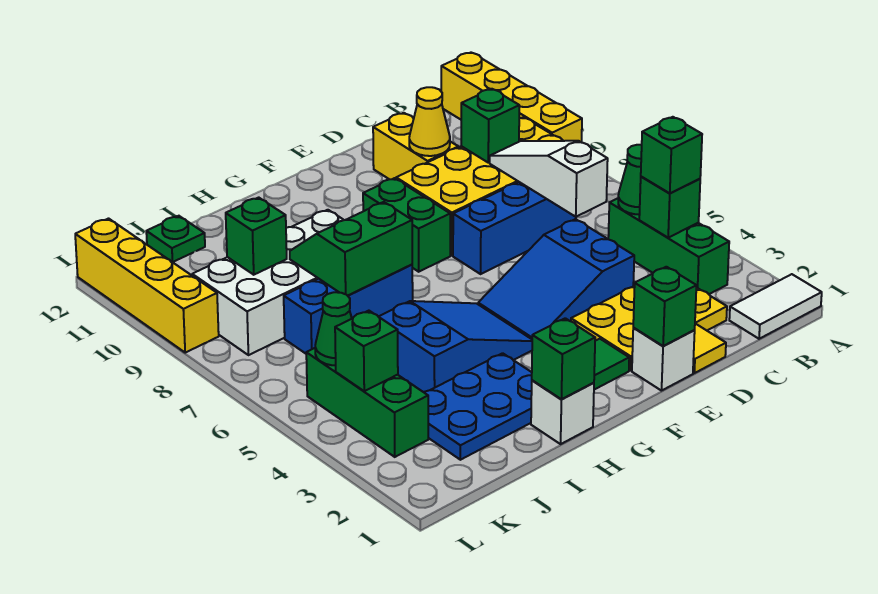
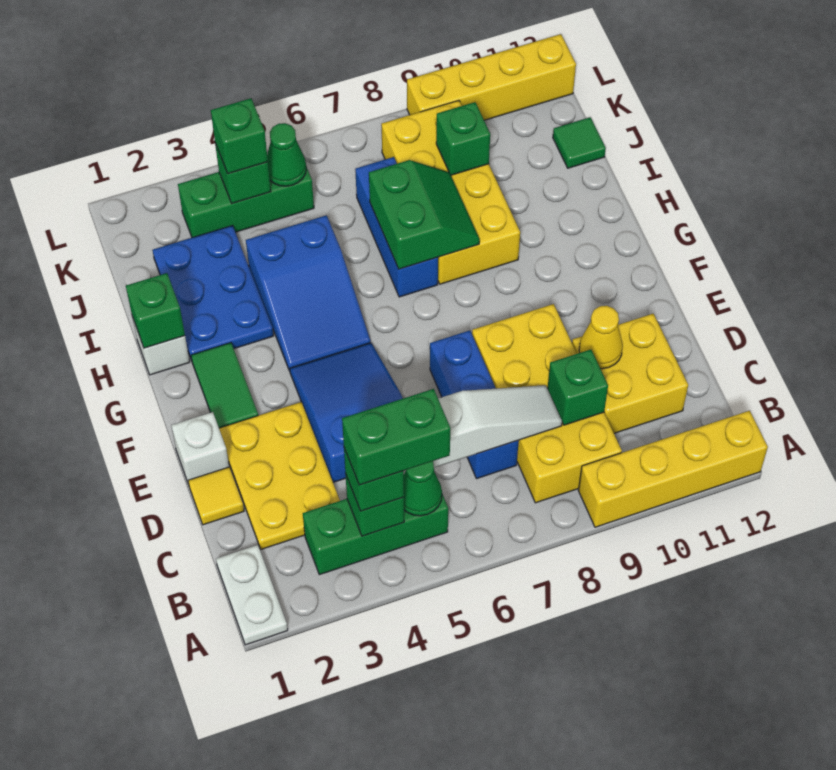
white tile A1:B1 level 1 -> white plate A1:B1 level 1
yellow brick D10:D11 level 1 -> yellow brick C10:D11 level 1
green brick E1 level 2 -> green brick K4 level 3
green brick F8:F9 level 1 -> green brick B4:B5 level 4
white brick H8:K9 level 1 -> yellow brick H8:K9 level 1
green plate J12 level 1 -> green tile J12 level 1

